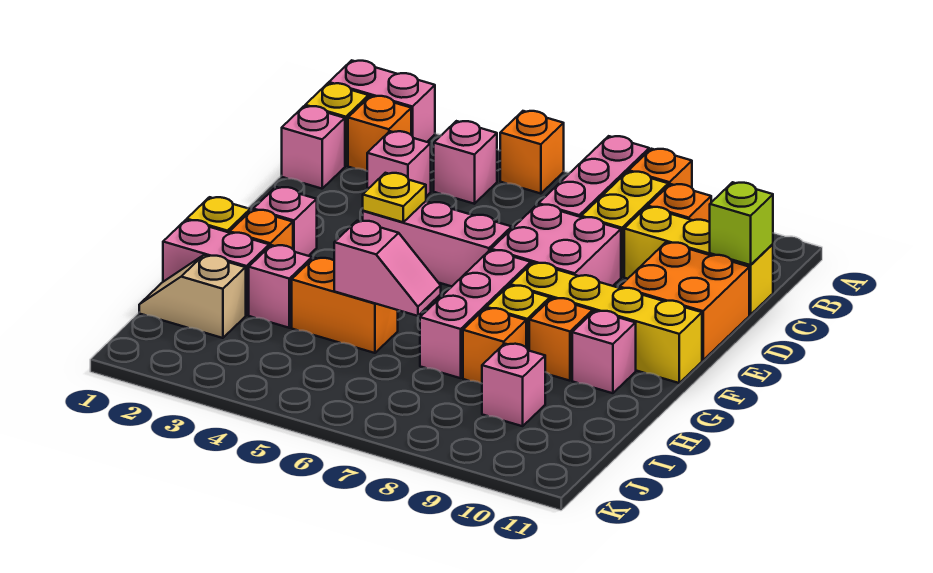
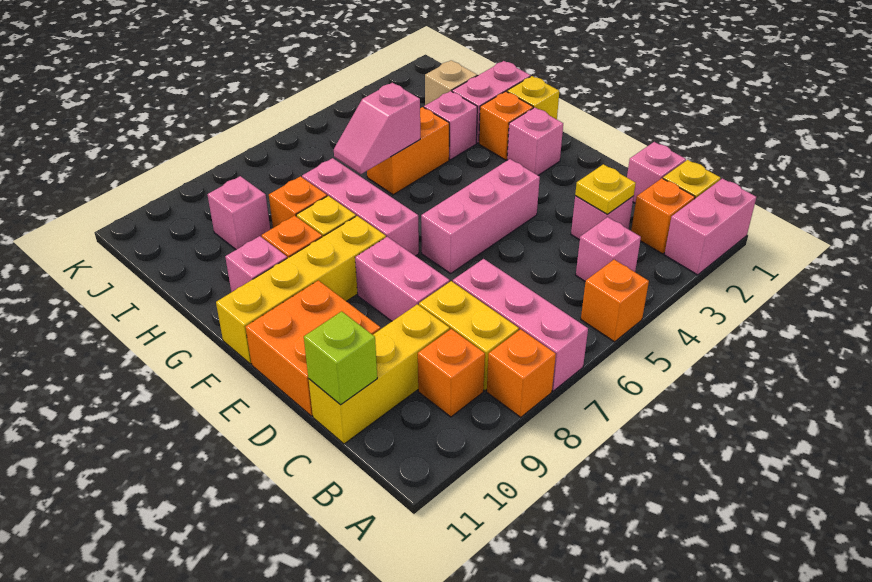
pink brick D7:E8 level 1 -> pink brick D8:E8 level 1
yellow plate E4 level 2 -> yellow plate C3 level 2

